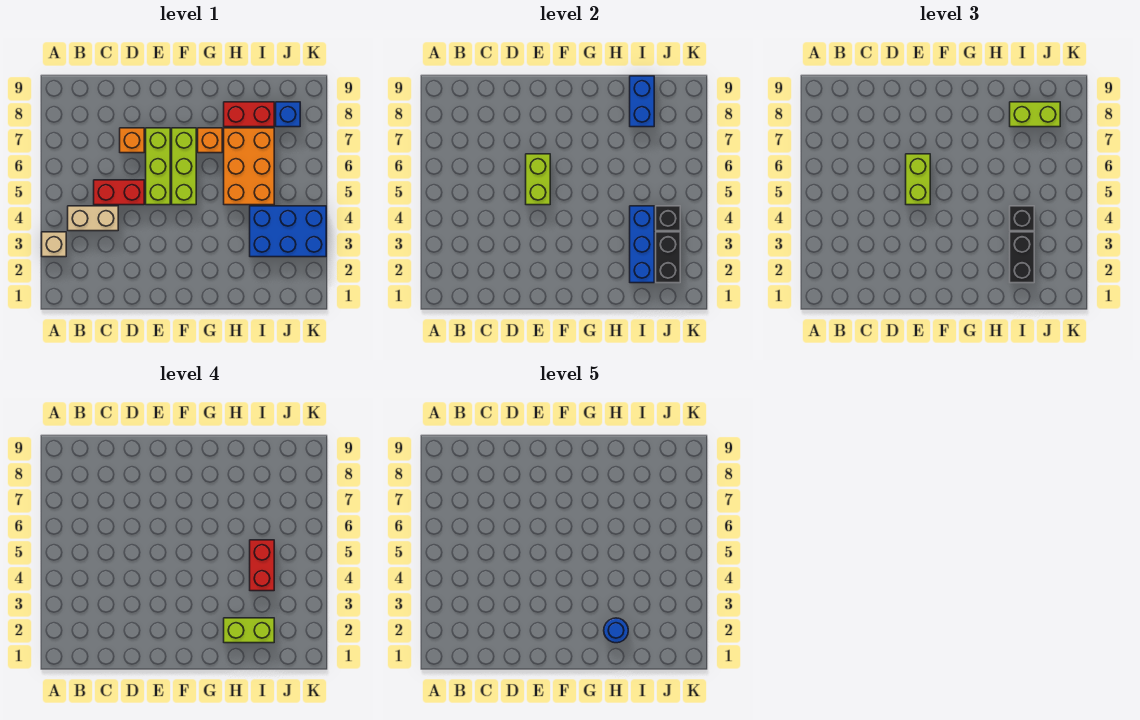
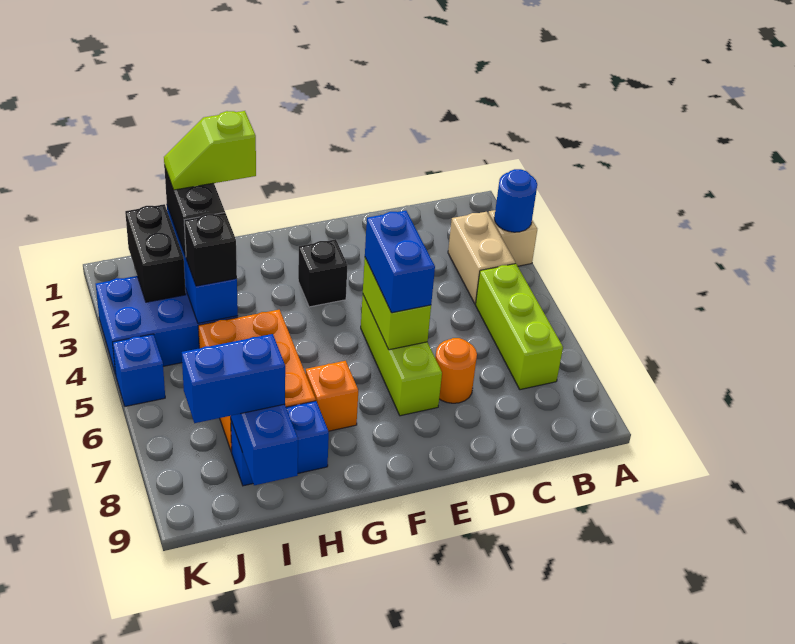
tan brick B4:C4 level 1 -> tan brick B3:B4 level 1
red brick C5:D5 level 1 -> none
orange brick D7 level 1 -> orange round brick D7 level 1
lime brick E5:E6 level 3 -> blue brick E5:E6 level 3
lime brick F5:F7 level 1 -> lime brick B5:B7 level 1
lime brick H2:I2 level 4 -> lime slope H2:I2 level 4 top H
blue round brick H2 level 5 -> blue round brick A3 level 2
red brick H8:I8 level 1 -> blue brick H8:I8 level 1
red brick I4:I5 level 4 -> none
lime brick I8:J8 level 3 -> blue brick I8:J8 level 3
black brick J4 level 2 -> black brick F3 level 1
blue brick J8 level 1 -> blue brick K5 level 1

